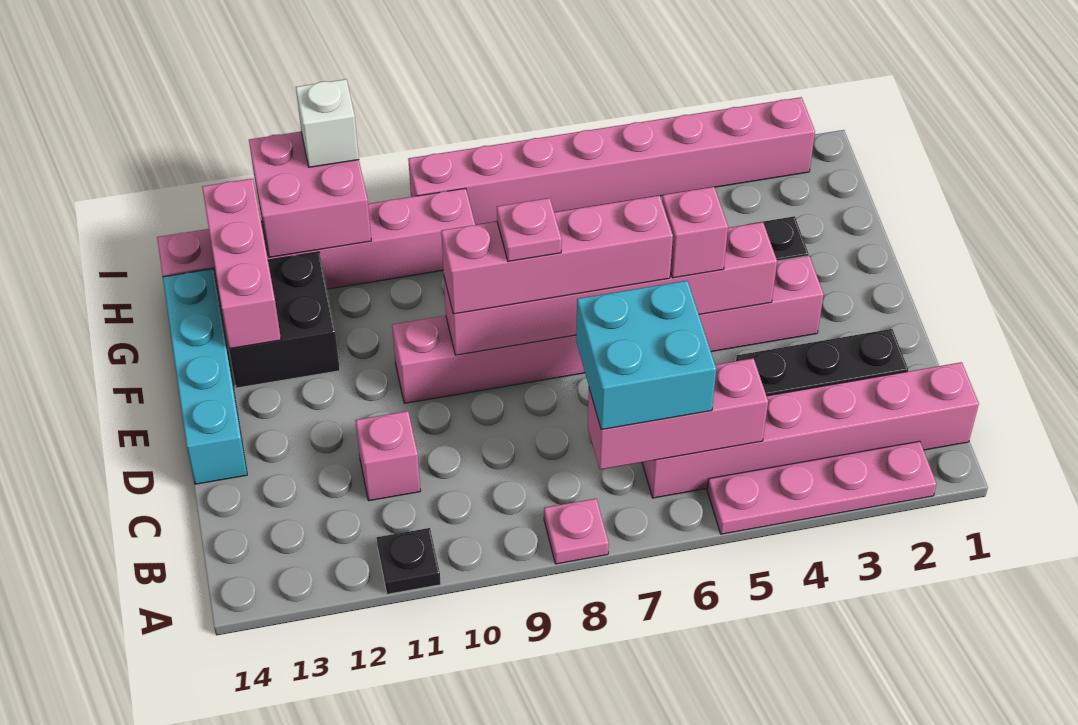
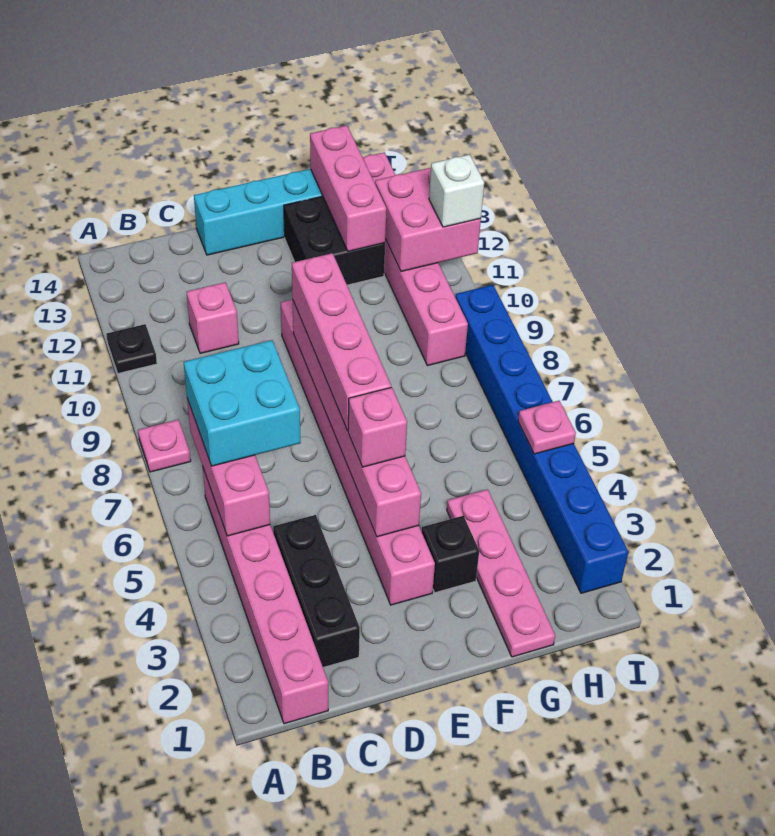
pink plate A2:A5 level 1 -> pink plate G1:G4 level 1
pink plate E8 level 4 -> pink plate I5 level 2
pink brick F13:H13 level 2 -> pink brick G12:G14 level 2
pink brick I2:I9 level 1 -> blue brick I2:I9 level 1

